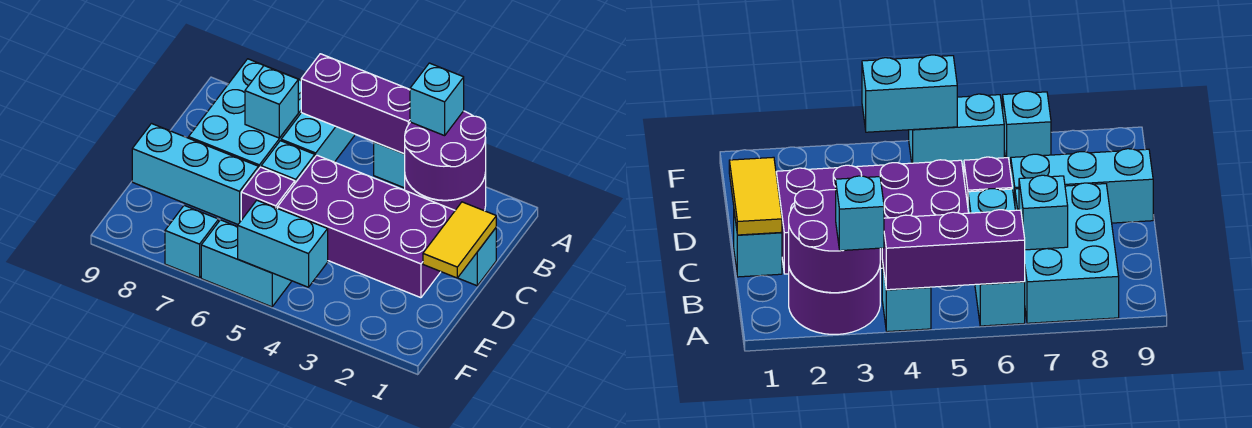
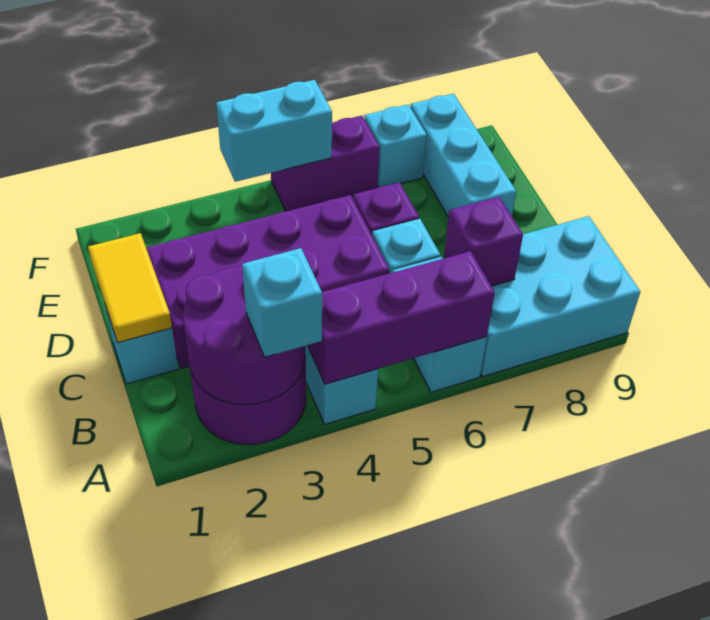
cyan brick A7:C8 level 1 -> cyan brick A7:B9 level 1
cyan brick B7 level 2 -> purple brick B7 level 2
cyan brick D7:D9 level 1 -> cyan brick D8:F8 level 1
cyan brick F5:F6 level 1 -> purple brick F5:F6 level 1

